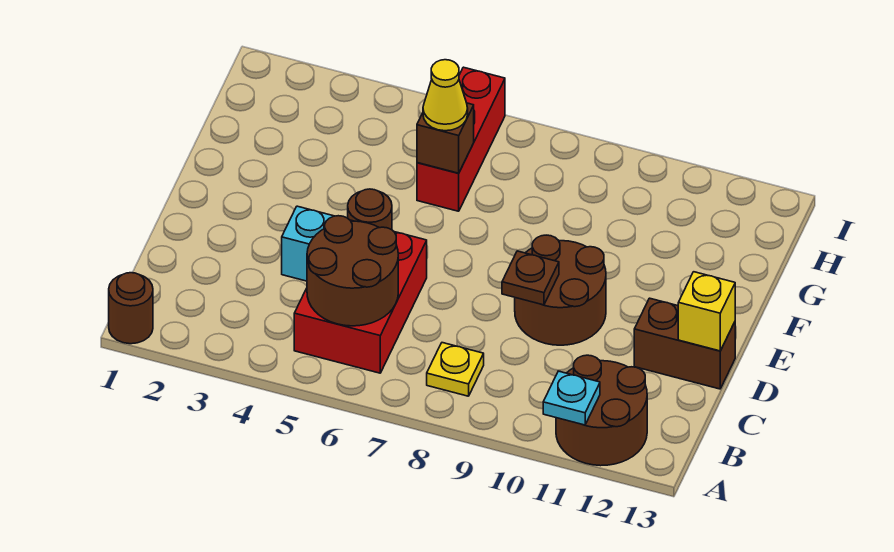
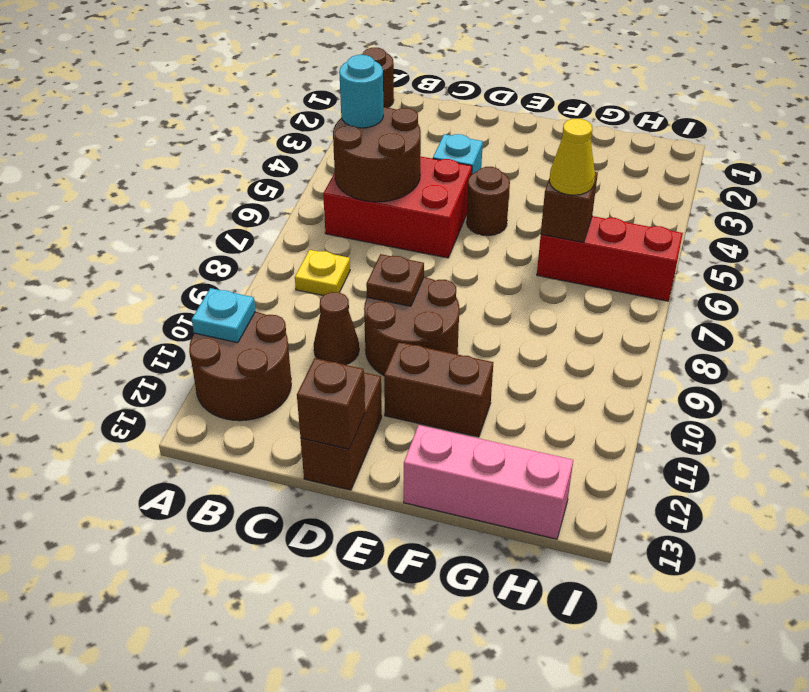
none -> cyan round brick B5 level 3
none -> brown cone C10 level 1
yellow brick D13 level 2 -> brown brick D13 level 2
none -> brown brick E11:F11 level 1
none -> pink brick F13:H13 level 1

